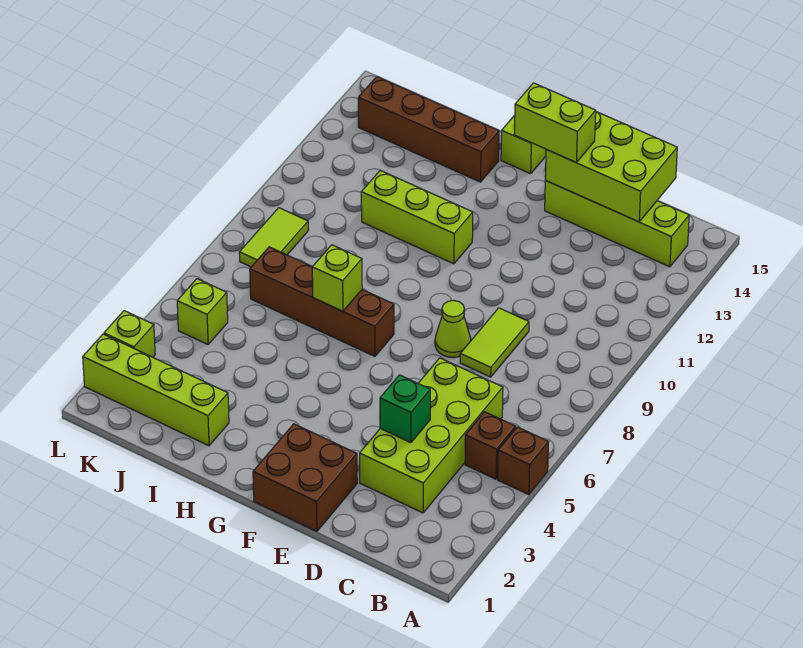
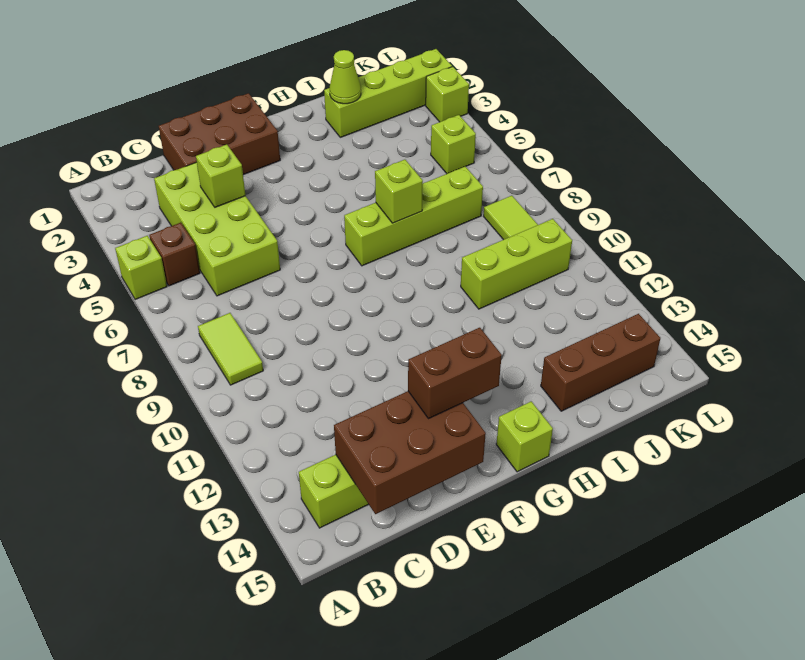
brown brick A5 level 1 -> lime brick A5 level 1
lime brick C14:E15 level 2 -> brown brick C14:E15 level 2
green brick D4 level 2 -> lime brick D4 level 2
lime tile D8:D9 level 1 -> lime tile B8:B9 level 1
brown brick E1:F2 level 1 -> brown brick D1:F2 level 1
lime cone E8 level 1 -> lime cone I2 level 2
lime brick E14:F14 level 3 -> brown brick E14:F14 level 3
brown brick G7:J7 level 1 -> lime brick G7:J7 level 1
lime brick G11:I11 level 1 -> lime brick I10:K10 level 1
brown brick H14:K14 level 1 -> brown brick I14:K14 level 1

